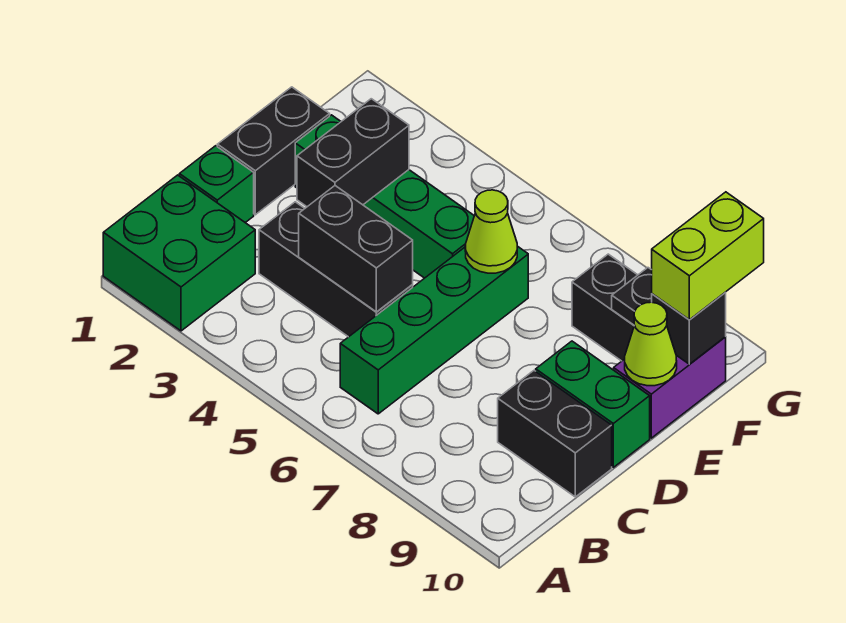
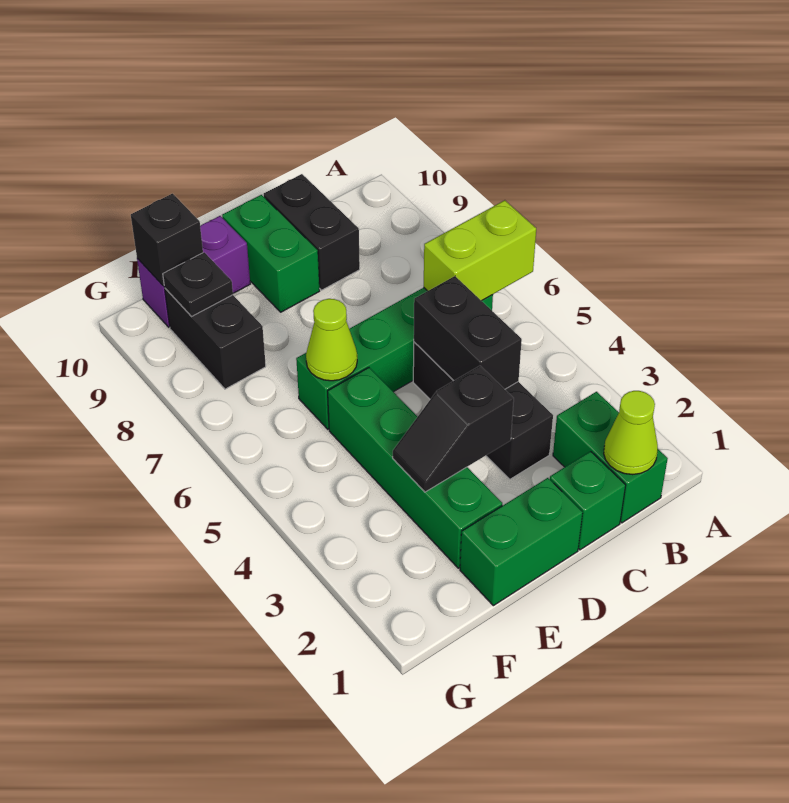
green brick A1:B2 level 1 -> green brick B1:B2 level 1
black brick D1:E1 level 1 -> green brick D1:E1 level 1
black brick D3:E3 level 2 -> black slope D3:E3 level 2 top D
lime cone E10 level 2 -> lime cone B1 level 2
lime brick F10:G10 level 3 -> lime brick A6:B6 level 2

